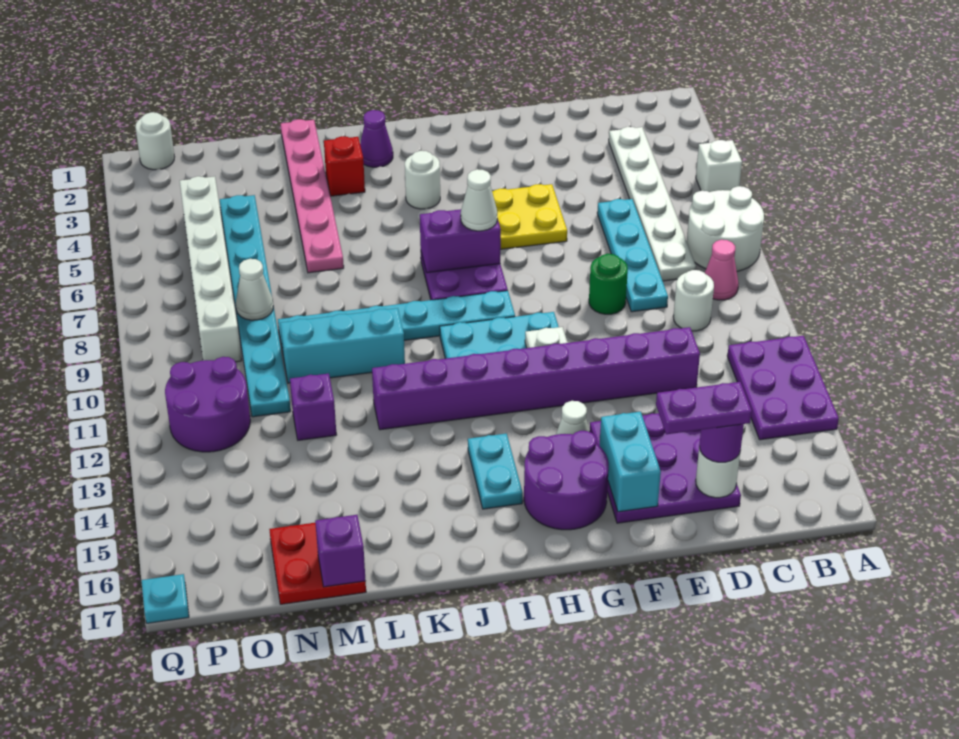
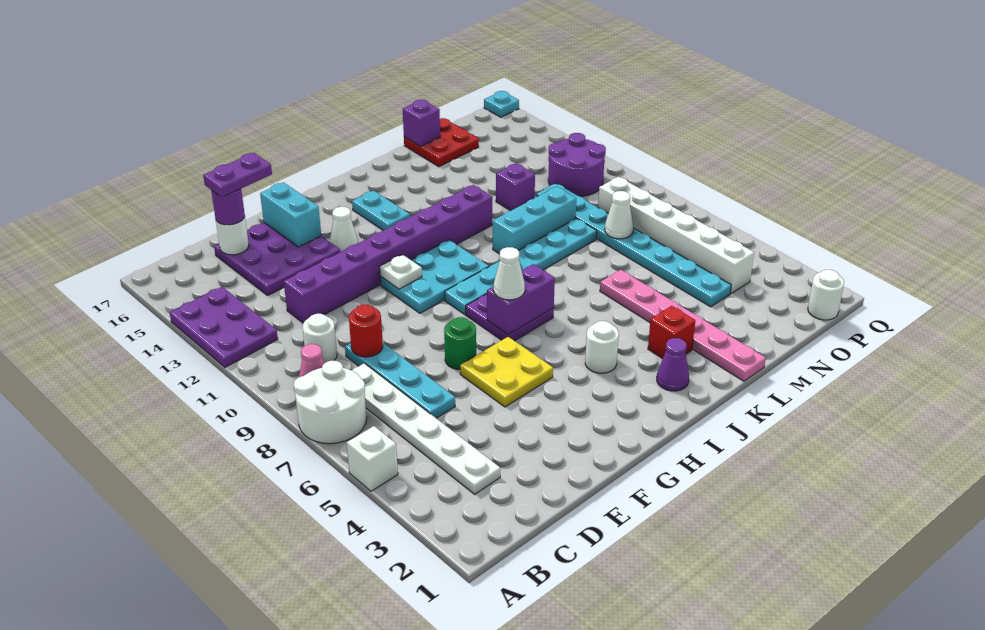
none -> red round brick D9 level 2
green round brick E9 level 1 -> green round brick F7 level 1
purple round brick G15:H16 level 1 -> none

